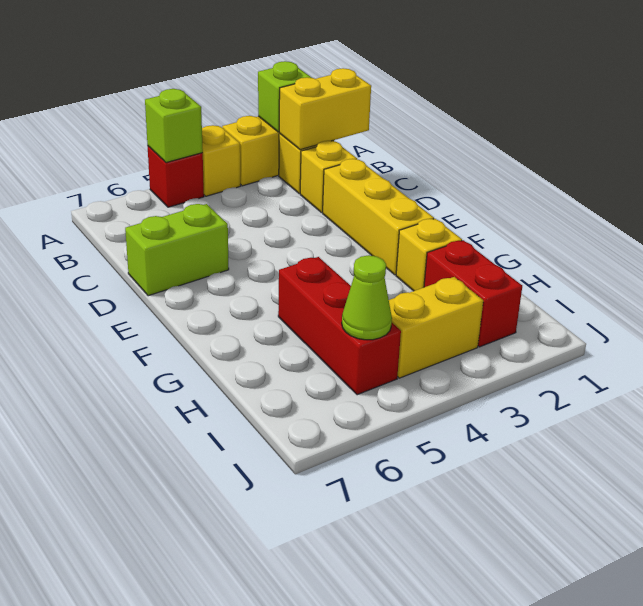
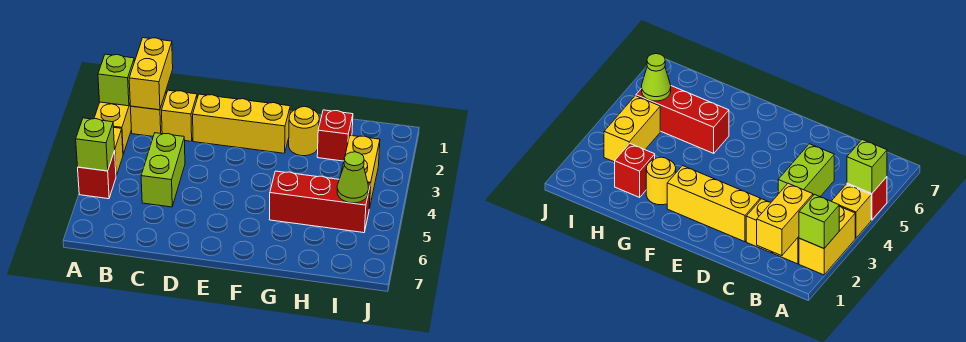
lime brick D6:D7 level 1 -> lime brick C4:C5 level 1
yellow brick G2 level 1 -> yellow round brick G2 level 1
red brick H2:I2 level 1 -> red brick H2 level 1

